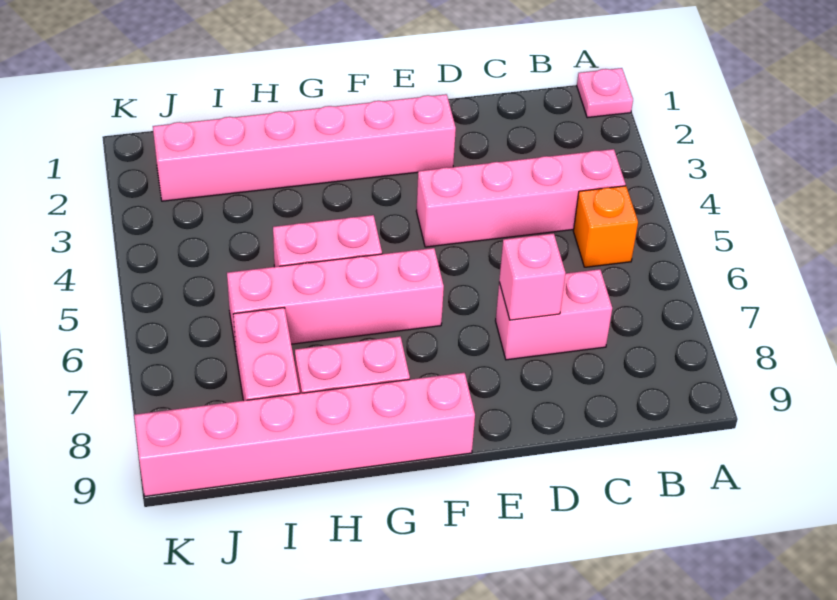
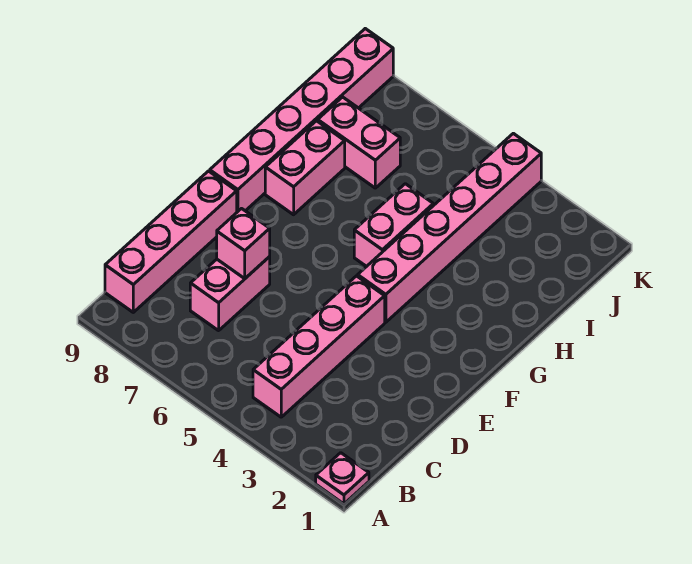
orange brick B5 level 1 -> none
pink brick E2:J2 level 1 -> pink brick F4:K4 level 1
pink brick F6:I6 level 1 -> pink brick B9:E9 level 1

